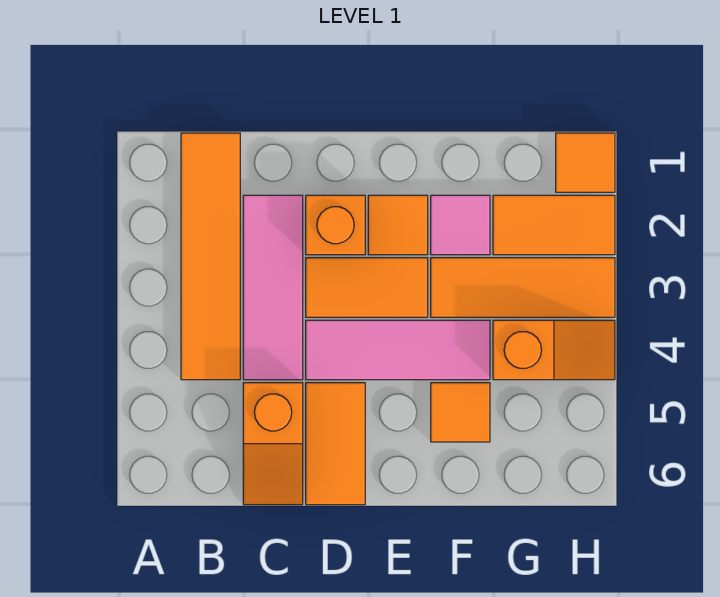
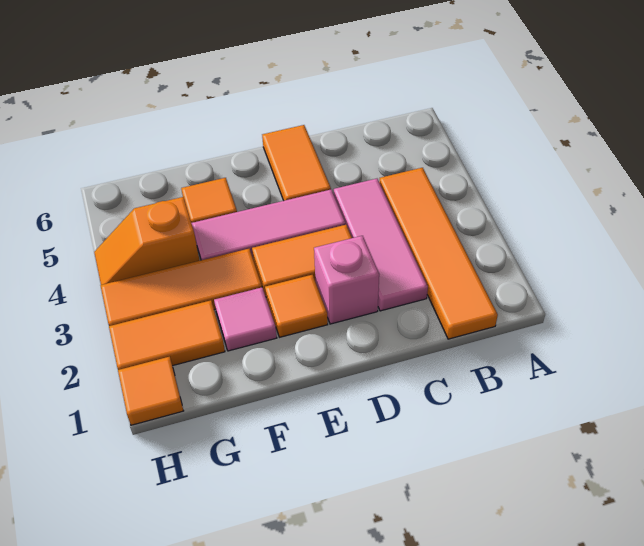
orange slope C5:C6 level 1 top 5 -> none
orange brick D2 level 1 -> pink brick D2 level 1

